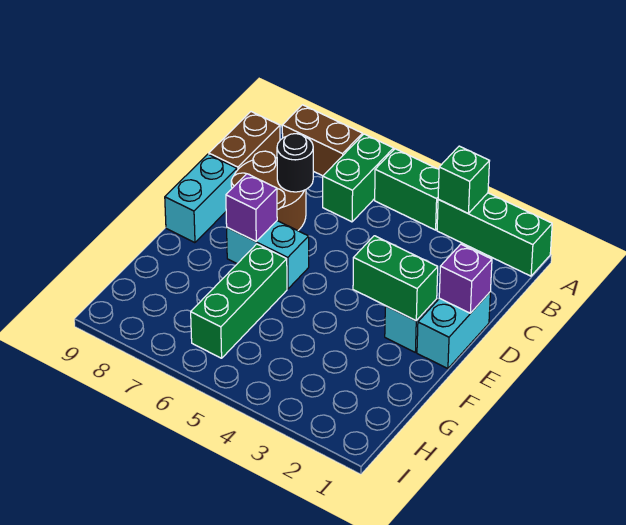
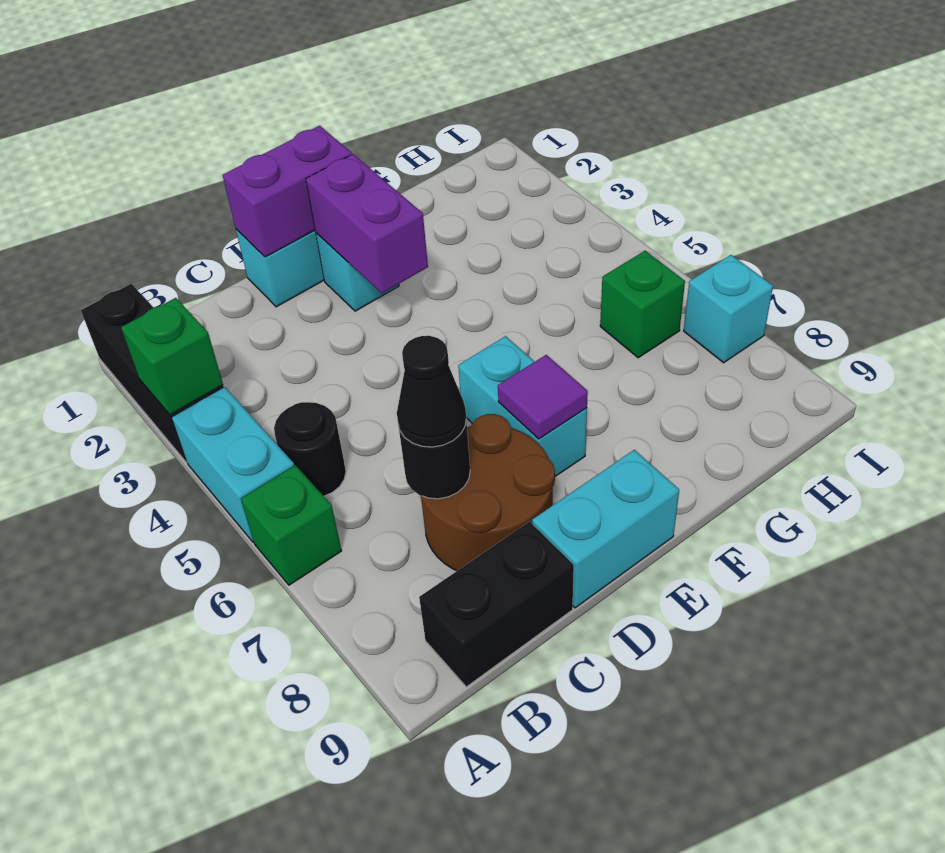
green brick A1:A3 level 1 -> black brick A1:A3 level 1
green brick A4:A5 level 1 -> cyan brick A4:A5 level 1
green brick A6:B6 level 1 -> green brick A6 level 1
brown brick A7:A8 level 1 -> none
none -> black round brick B5 level 1
brown brick B9:C9 level 1 -> black brick B9:C9 level 1
none -> black cone C7 level 3
purple brick D1 level 2 -> purple brick D1:E1 level 2
green brick E2:E3 level 2 -> purple brick E2:E3 level 2
purple brick E7 level 2 -> purple tile E7 level 2
green brick F6:H6 level 1 -> green brick H6 level 1
none -> cyan brick I7 level 1

